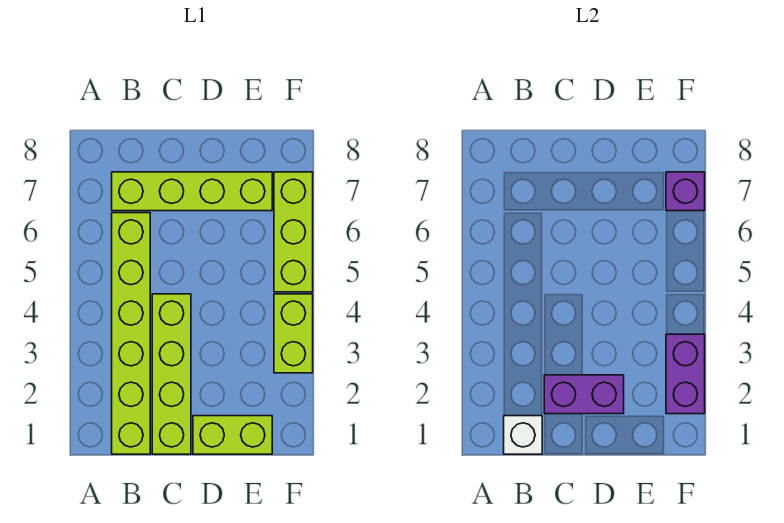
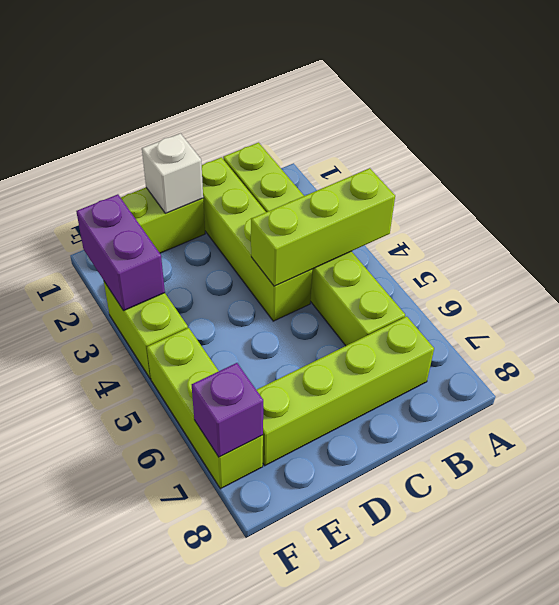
none -> lime brick A4:C4 level 2
white brick B1 level 2 -> white brick D1 level 2
purple brick C2:D2 level 2 -> none

